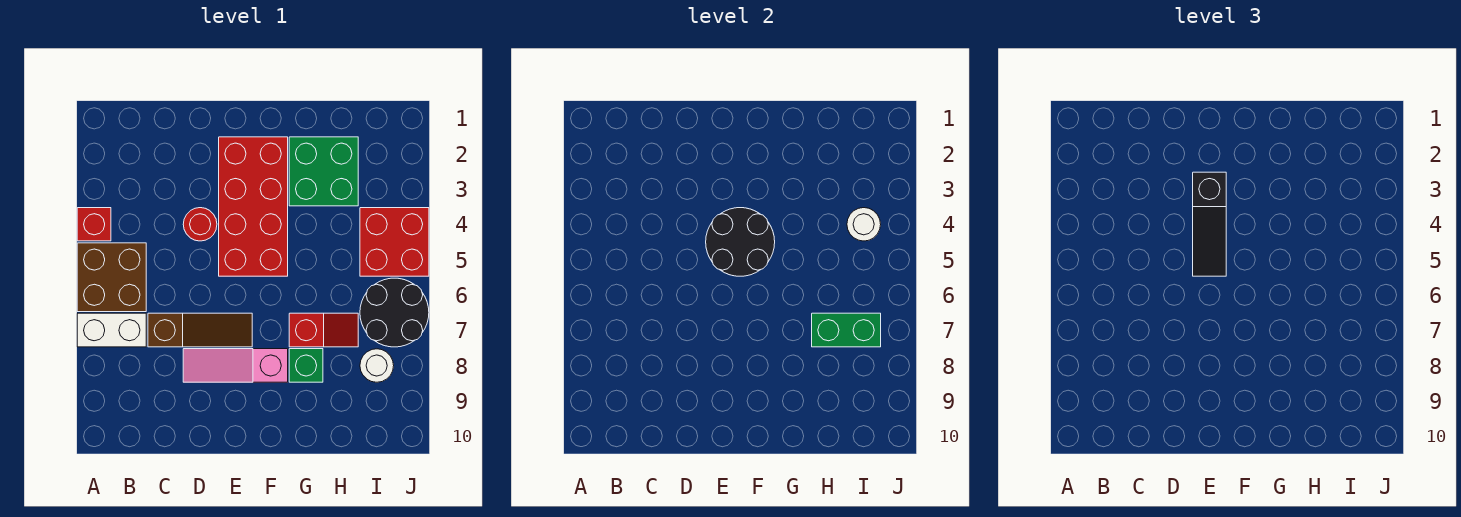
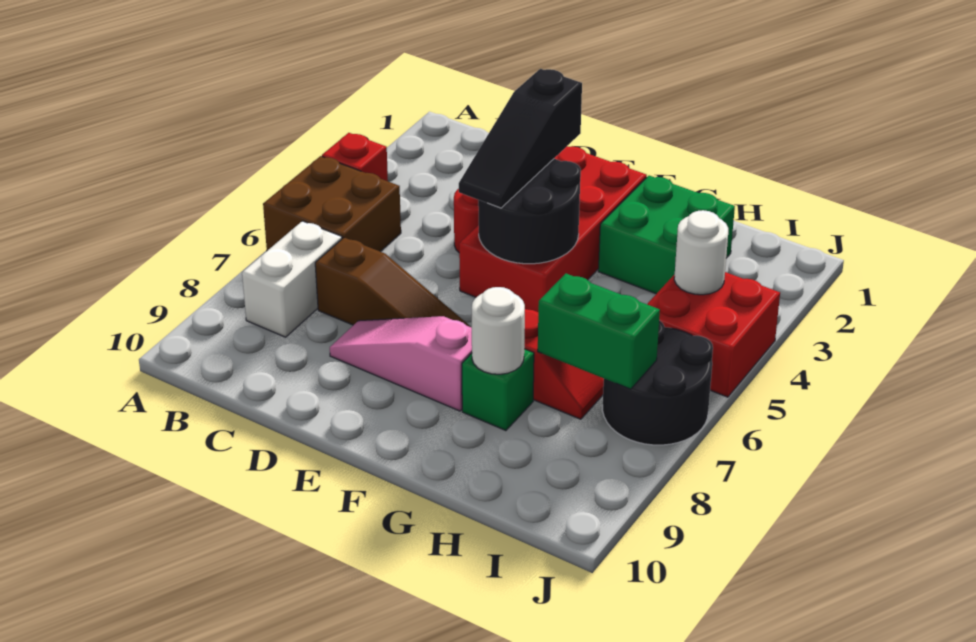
white brick A7:B7 level 1 -> white brick B7:B8 level 1
white round brick I8 level 1 -> white round brick G8 level 2

